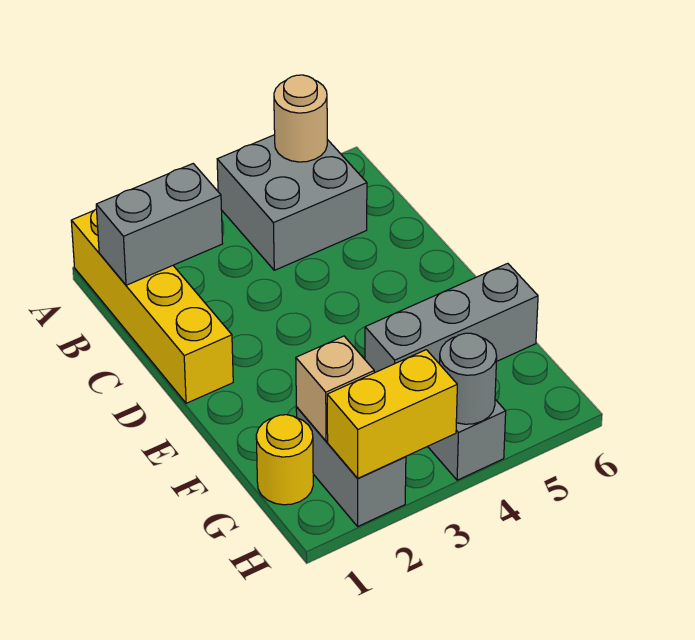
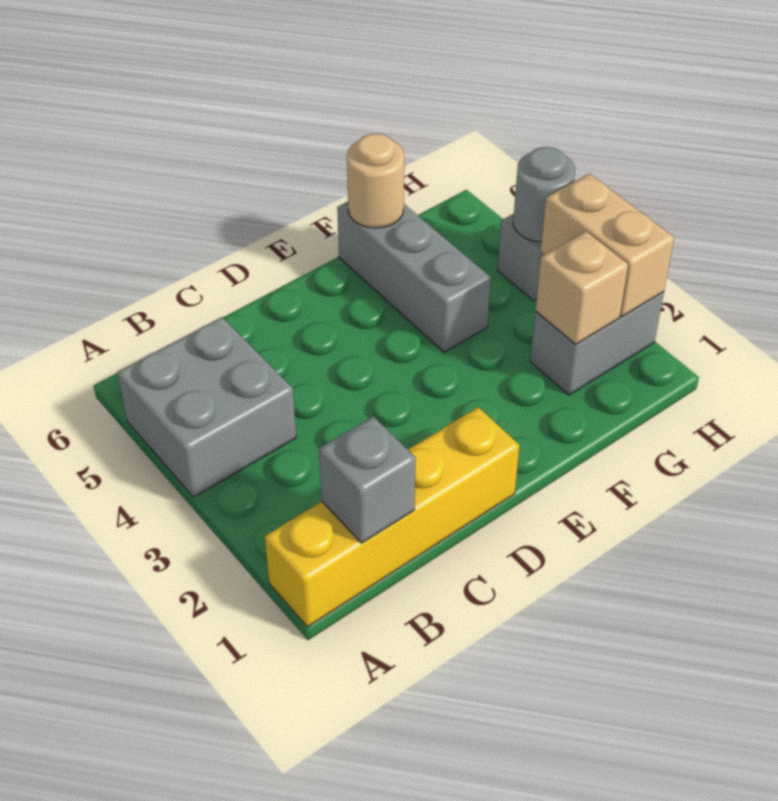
tan round brick A5 level 2 -> tan round brick F6 level 2
grey brick B1:B2 level 2 -> grey brick B1 level 2
yellow round brick G1 level 1 -> none
yellow brick H2:H3 level 2 -> tan brick H2:H3 level 2

